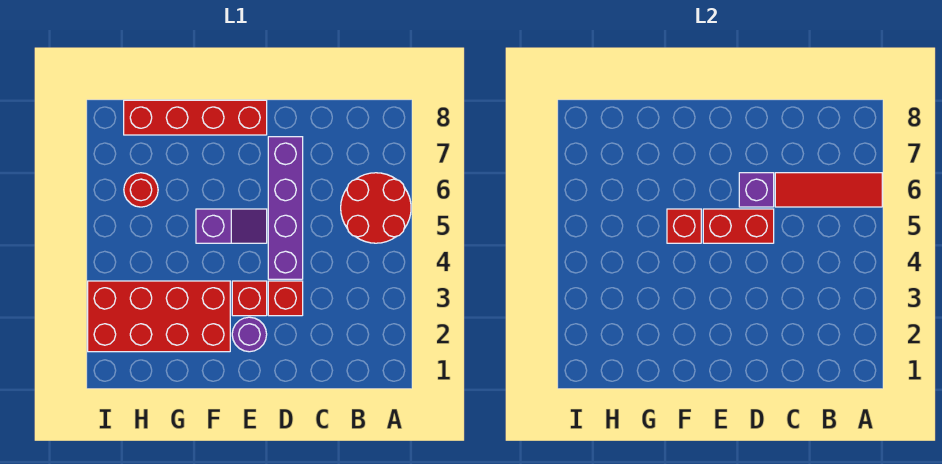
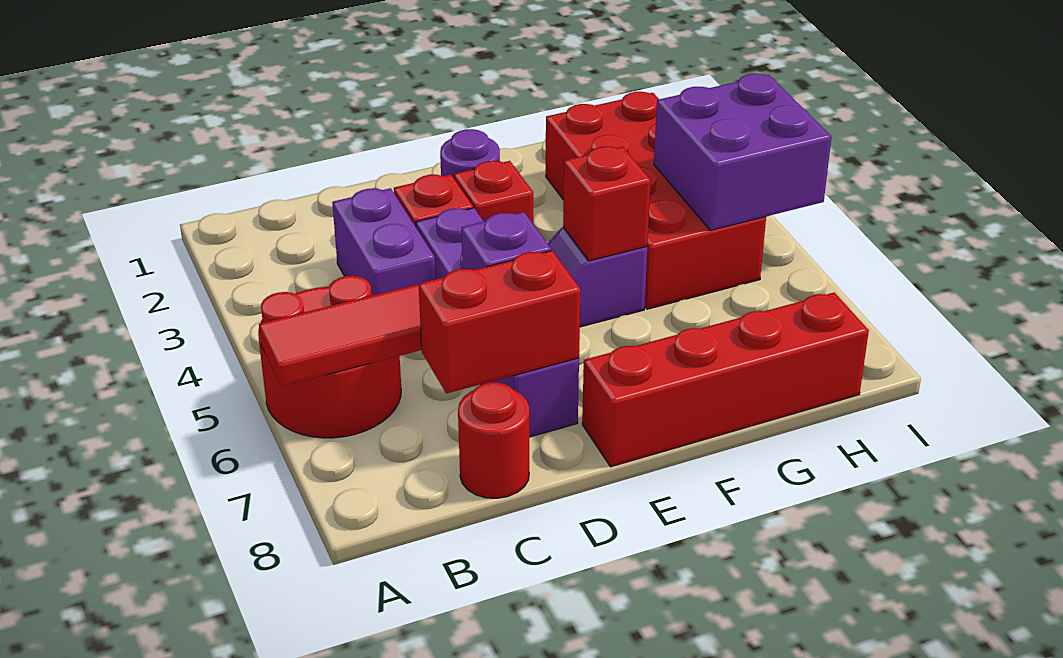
none -> purple brick C3:C4 level 1
red brick D5:E5 level 2 -> red brick C7:D7 level 2
red brick F2:I3 level 1 -> red brick G2:H5 level 1
none -> purple brick H4:I5 level 2
red round brick H6 level 1 -> red round brick C8 level 1

